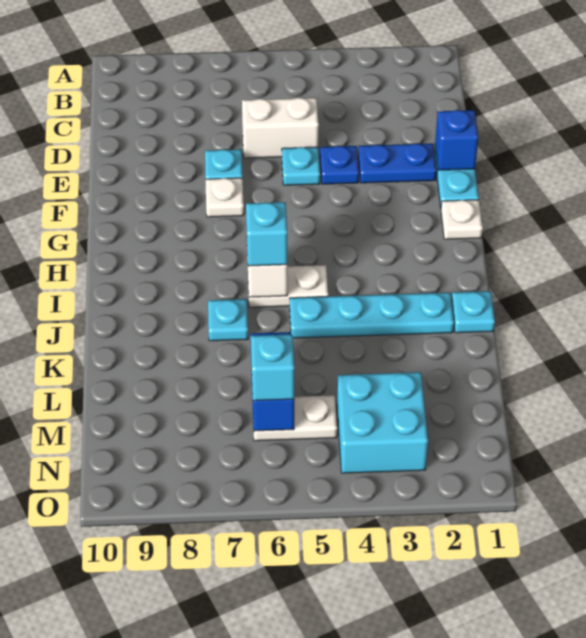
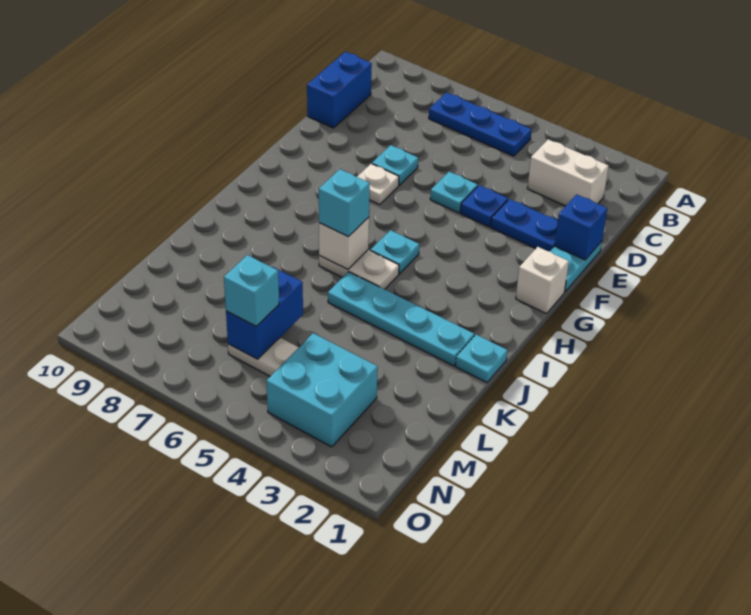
none -> blue plate B5:B7 level 1
none -> blue brick C10:D10 level 1
white brick D5:D6 level 1 -> white brick C2:C3 level 1
white plate G1 level 1 -> white brick G1 level 1
cyan plate J7 level 1 -> cyan plate H5 level 1

